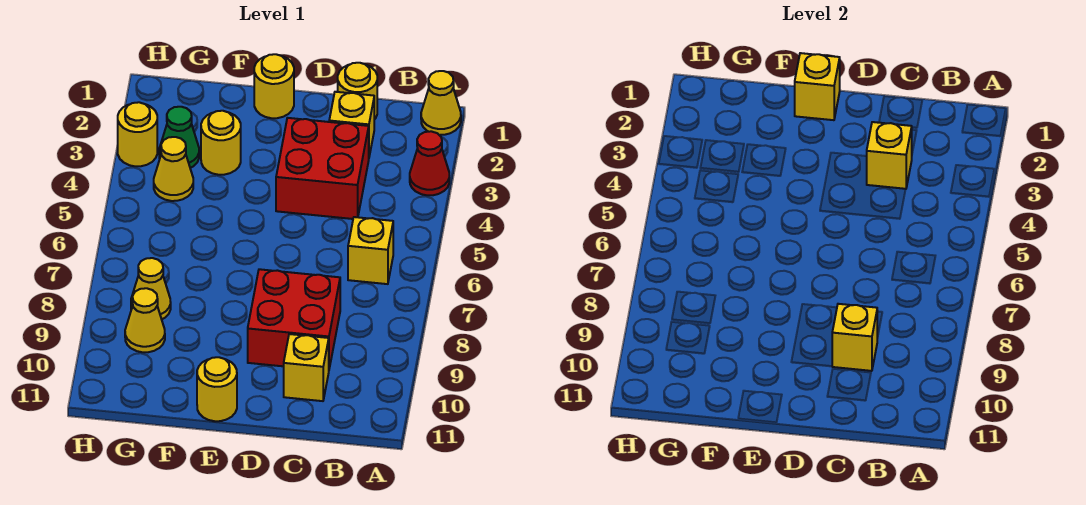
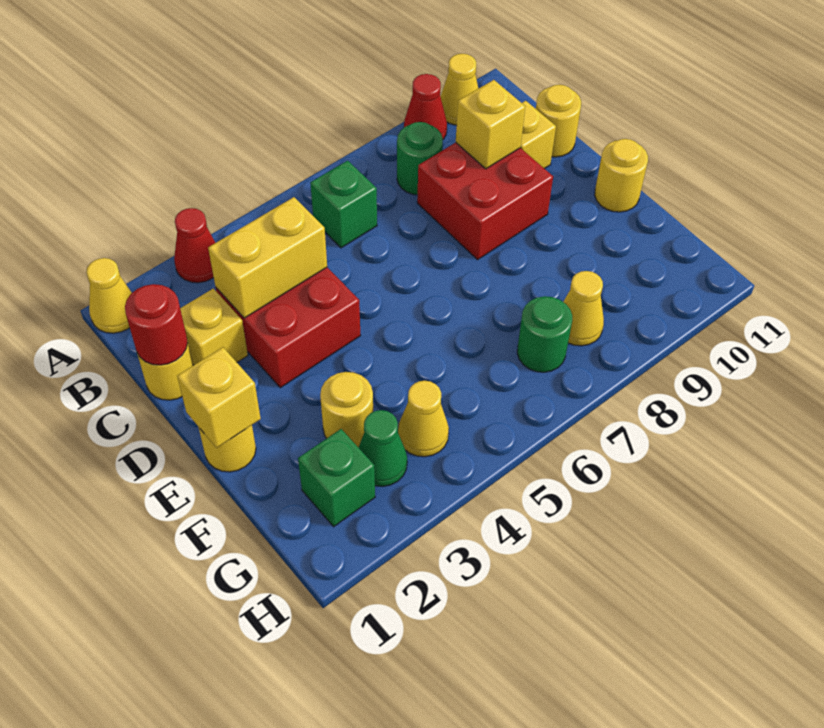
none -> red cone A9 level 1
yellow brick B6 level 1 -> green brick B6 level 1
none -> green round brick B8 level 1
none -> red round brick C1 level 2
yellow brick C3 level 2 -> yellow brick C3:C4 level 2
none -> green brick G2 level 1
none -> green round brick G7 level 1
yellow cone G9 level 1 -> yellow cone A10 level 1
yellow round brick H3 level 1 -> yellow round brick C11 level 1

